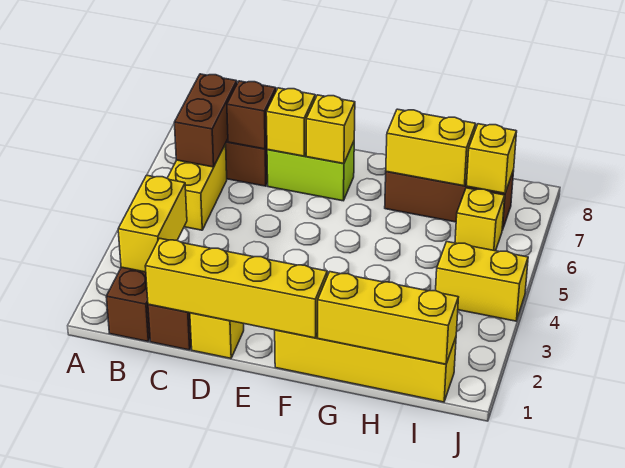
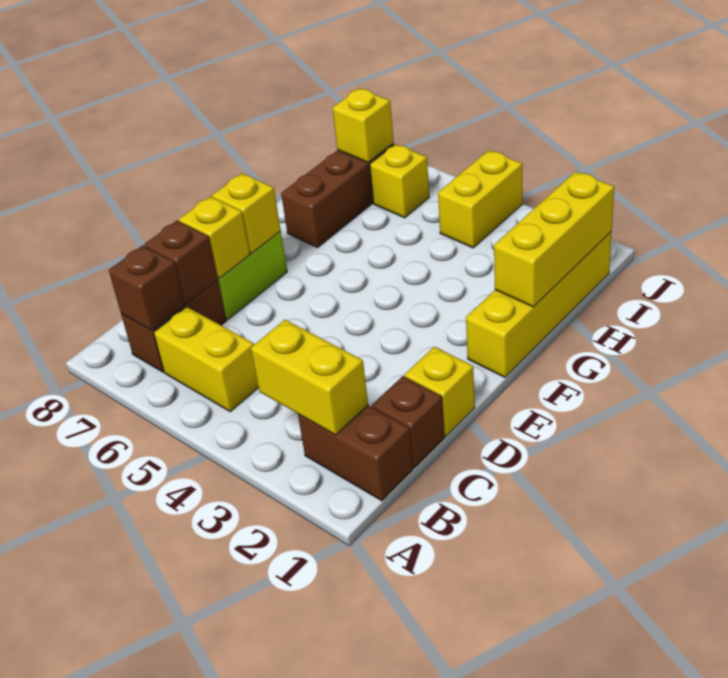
brown brick B6:B7 level 2 -> brown brick B7 level 2
yellow brick C1:F1 level 2 -> none
yellow brick G7:H7 level 2 -> none

